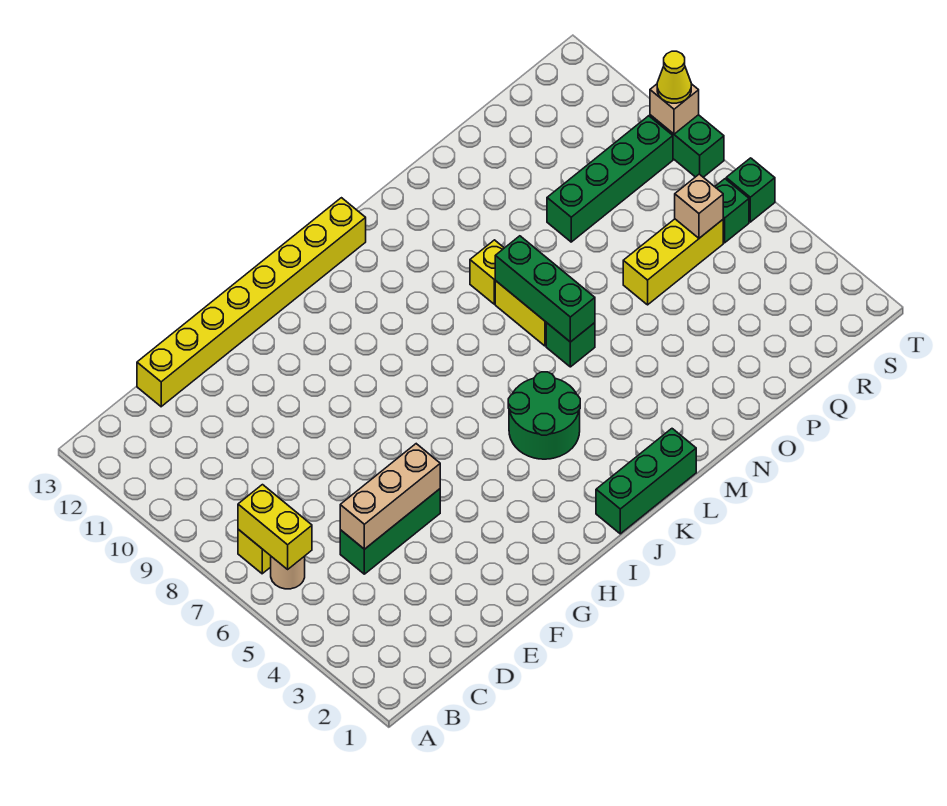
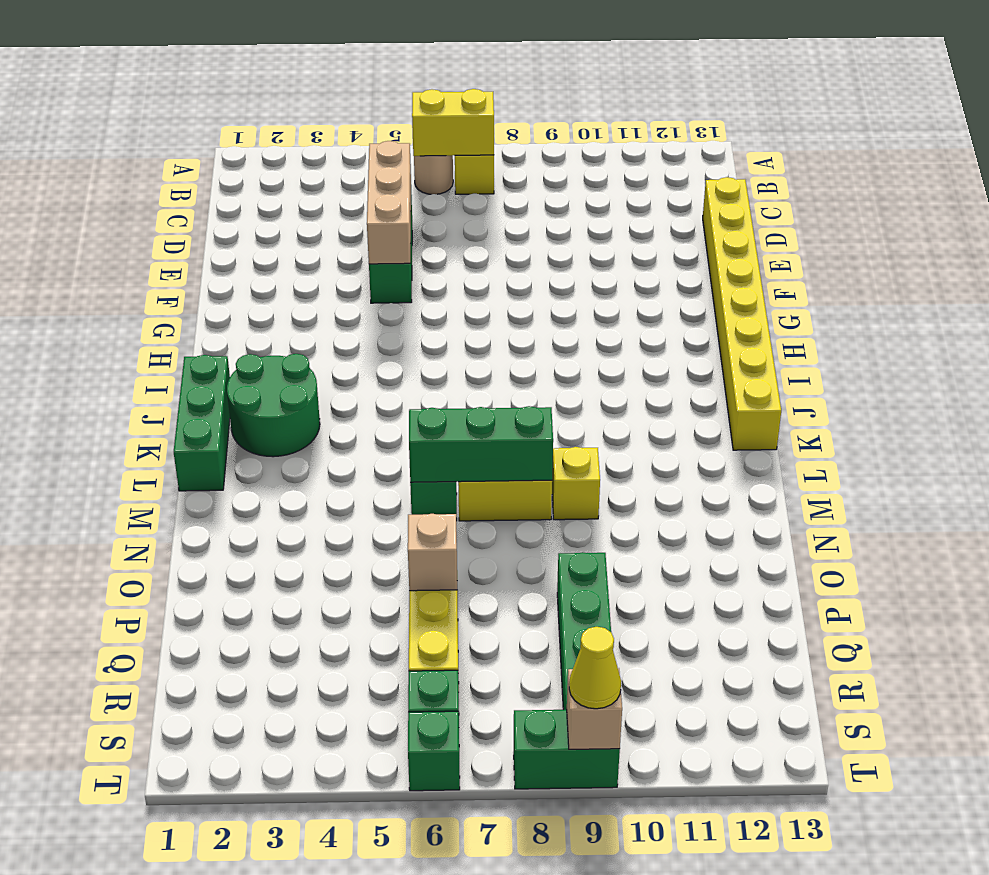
green round brick J4:K5 level 1 -> green round brick J2:K3 level 1
tan brick R6 level 2 -> tan brick P6 level 2

